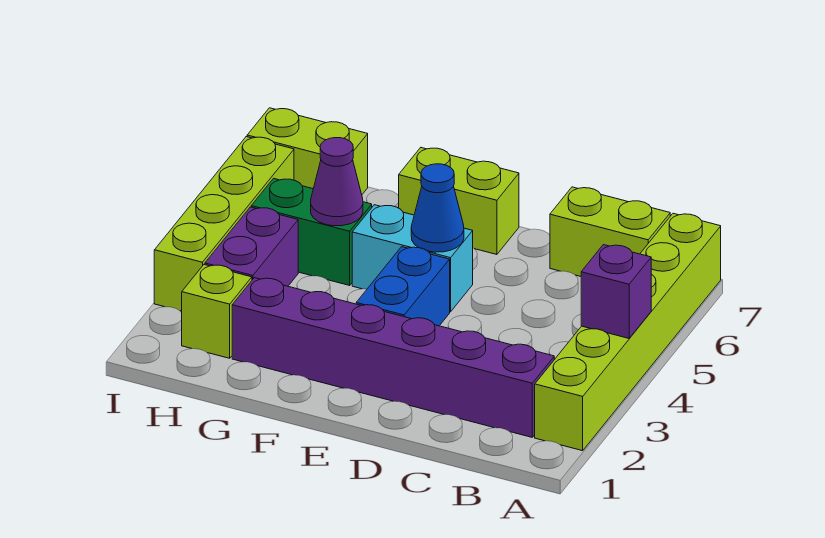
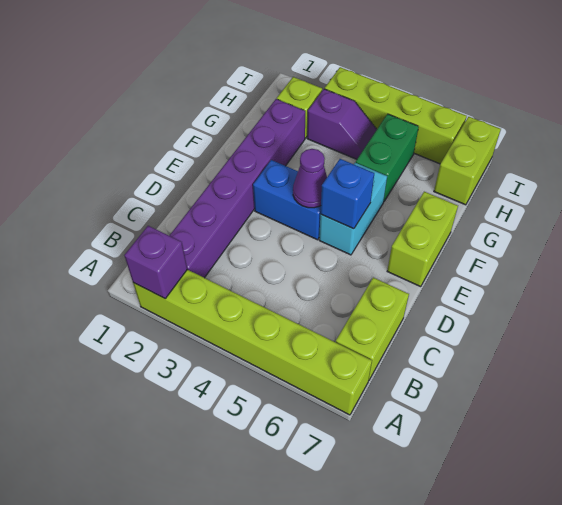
purple brick A4 level 2 -> purple brick A2 level 2
blue cone E5 level 2 -> blue brick E5 level 2
purple cone G5 level 2 -> purple cone E4 level 2
purple brick H3:H4 level 1 -> purple slope H3:H4 level 1 top 3

